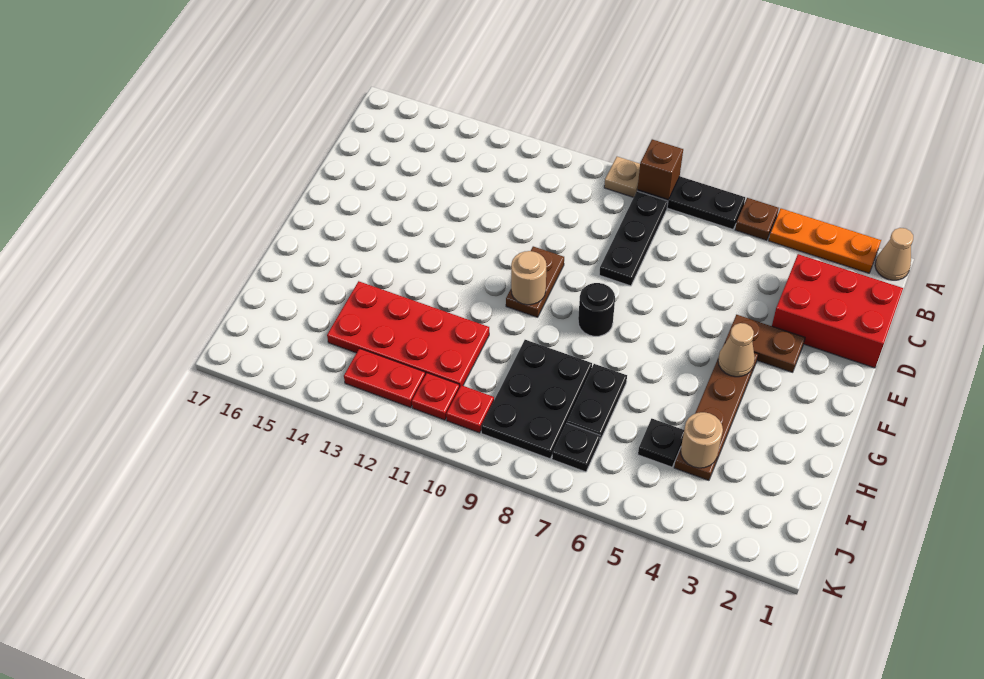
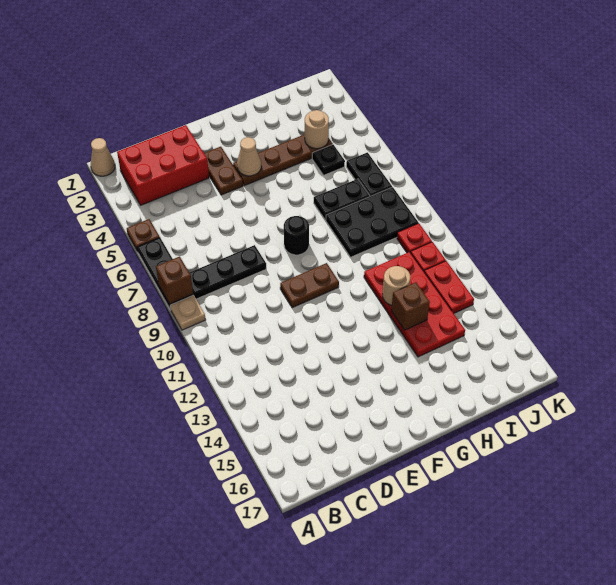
orange plate A2:A4 level 1 -> none
red brick C1:D3 level 1 -> red brick B2:D3 level 1
tan round brick F10 level 2 -> tan round brick H12 level 2
none -> brown brick H13 level 2
black plate J7 level 1 -> black plate J6:J7 level 1

